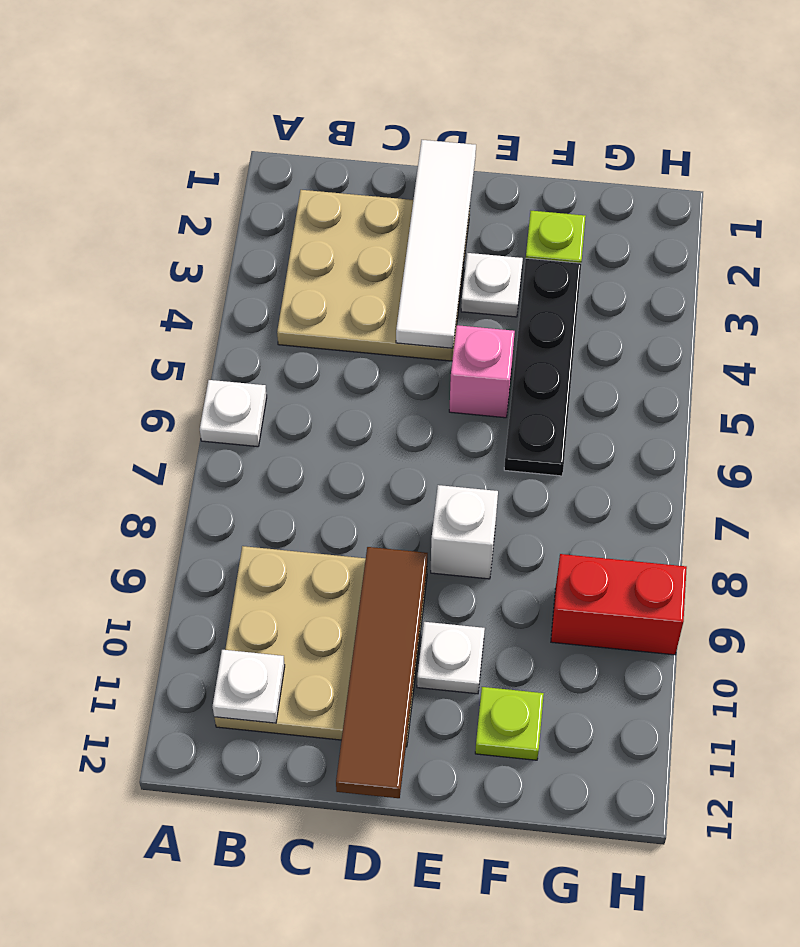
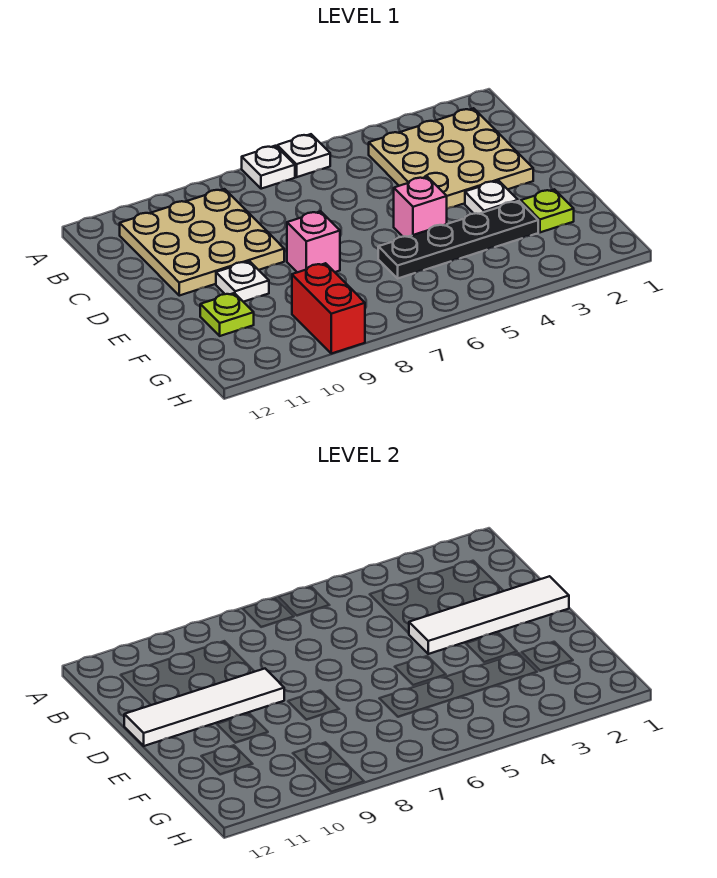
white plate B11 level 2 -> white plate A7 level 1
brown tile D9:D12 level 2 -> white tile D9:D12 level 2
white brick E8 level 1 -> pink brick E8 level 1

